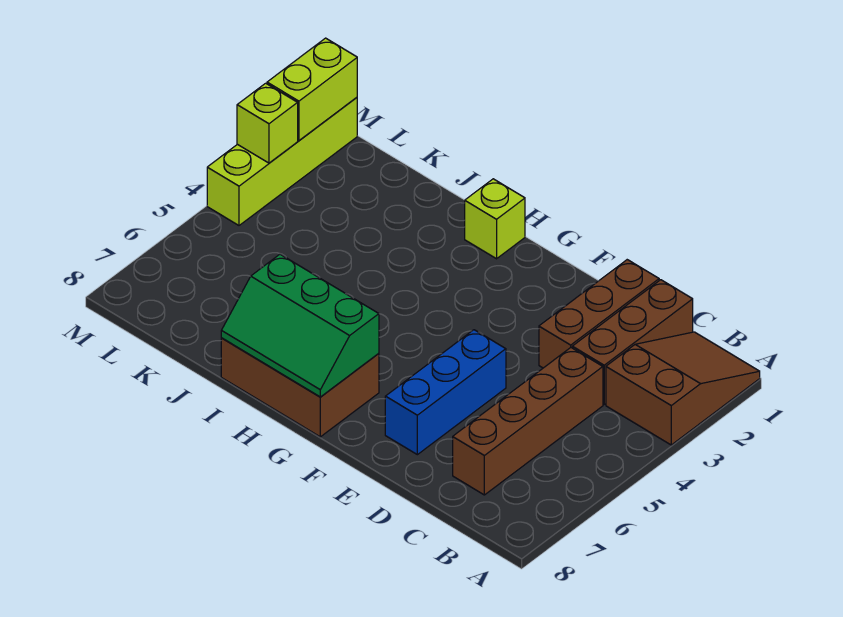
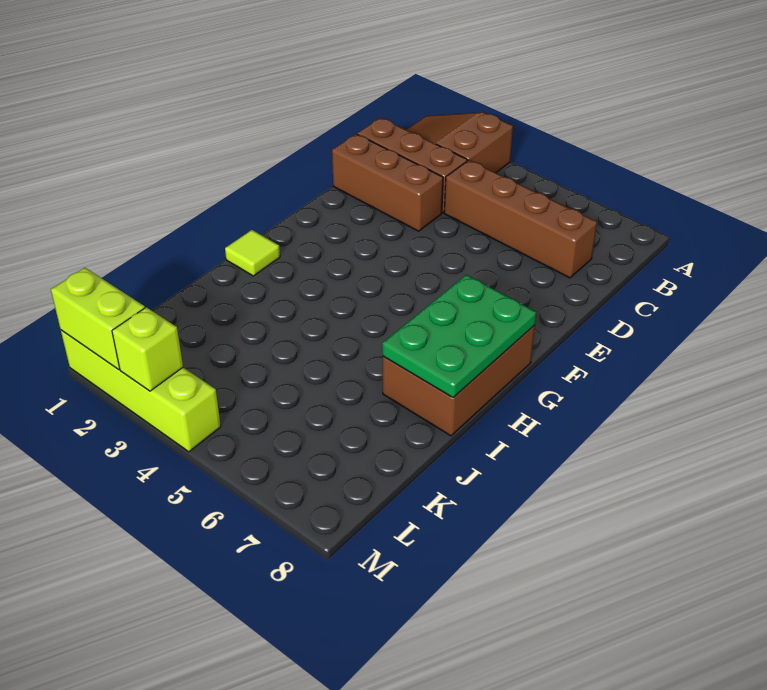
blue brick E5:E7 level 1 -> none
green slope G7:I8 level 2 top 7 -> green plate G7:I8 level 2
lime brick H1 level 1 -> lime tile H1 level 1

